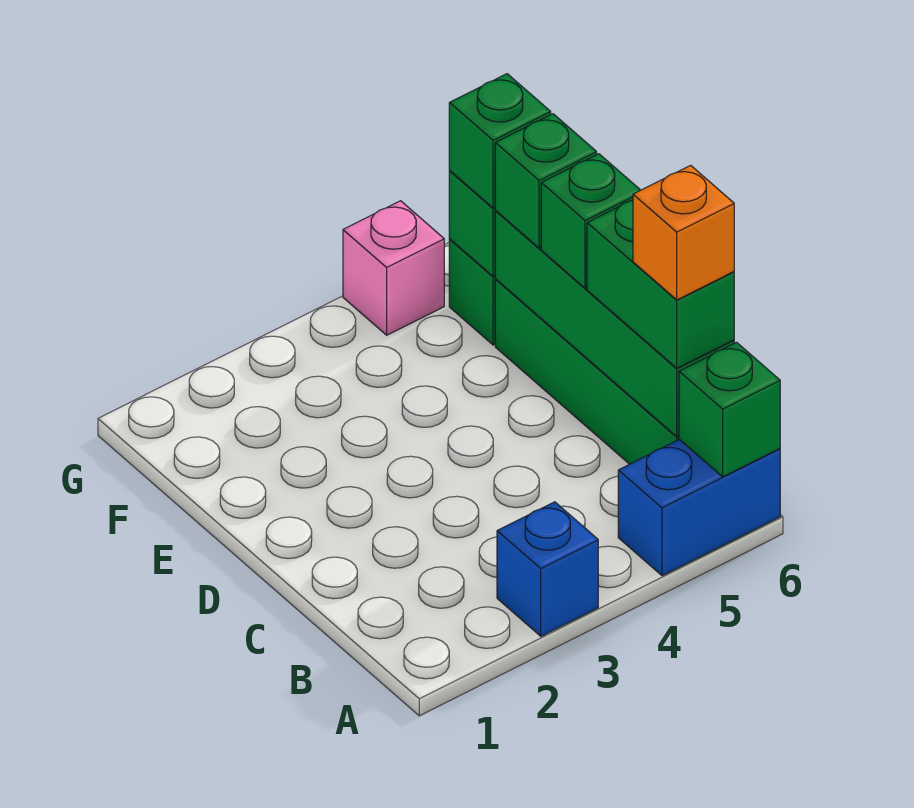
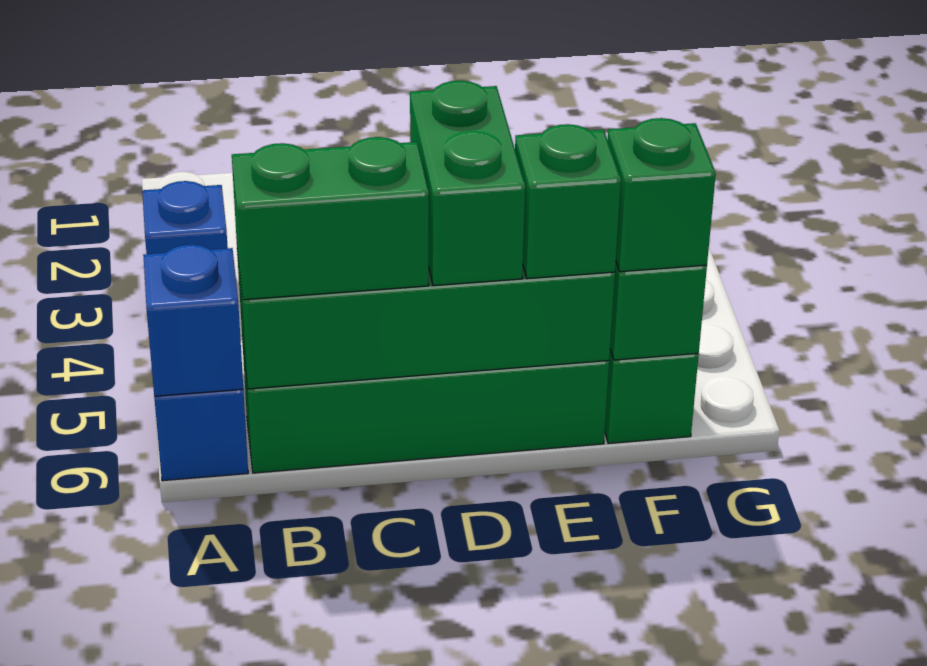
green brick A6 level 2 -> blue brick A6 level 2
orange brick B6 level 4 -> none
green brick D6 level 3 -> green brick D5:D6 level 3
pink brick G5 level 1 -> none

